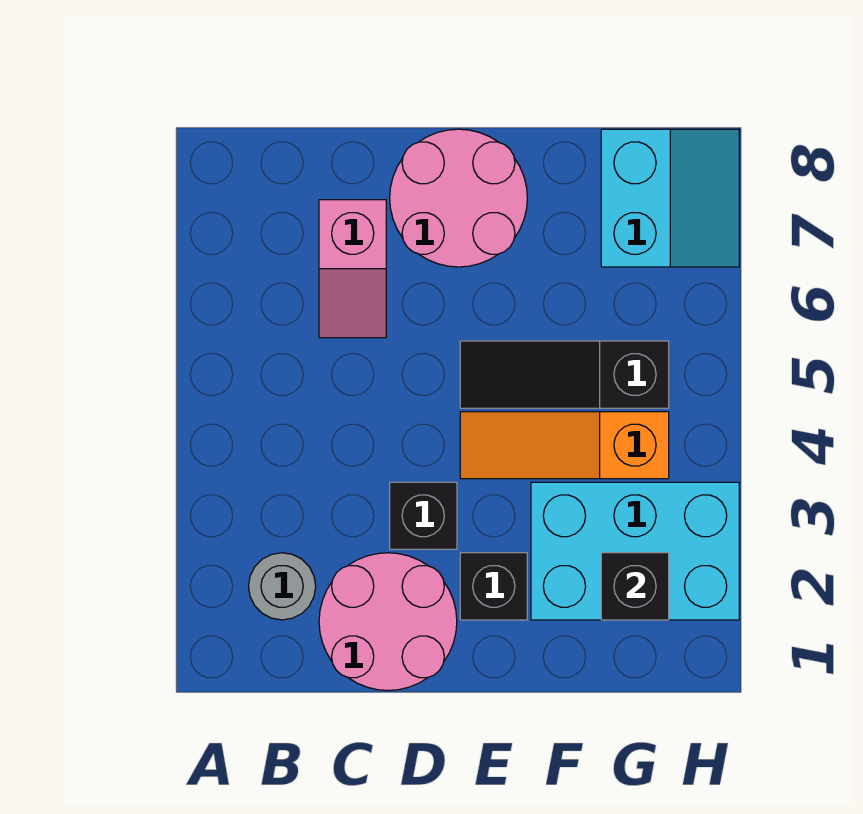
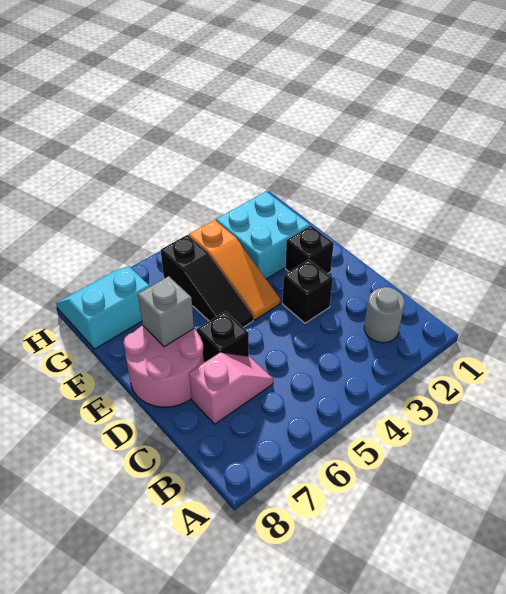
pink round brick C1:D2 level 1 -> none
none -> grey brick E7 level 2
cyan brick F2:H3 level 1 -> cyan brick F2:G3 level 1
black brick G2 level 2 -> black brick D6 level 1

